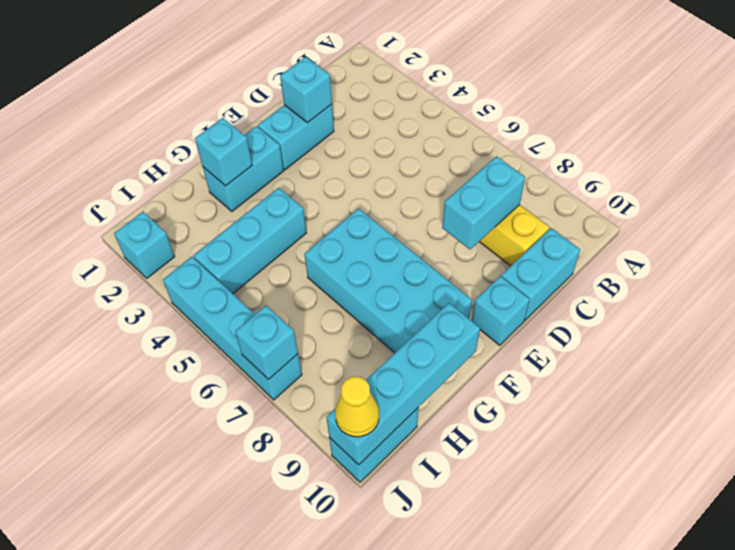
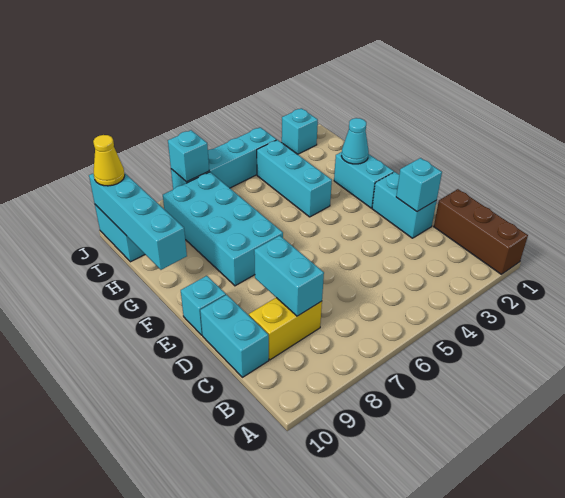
none -> brown brick A1:C1 level 1
cyan brick F6:G9 level 1 -> cyan brick F7:I8 level 1
cyan brick G2 level 2 -> cyan cone G2 level 2

